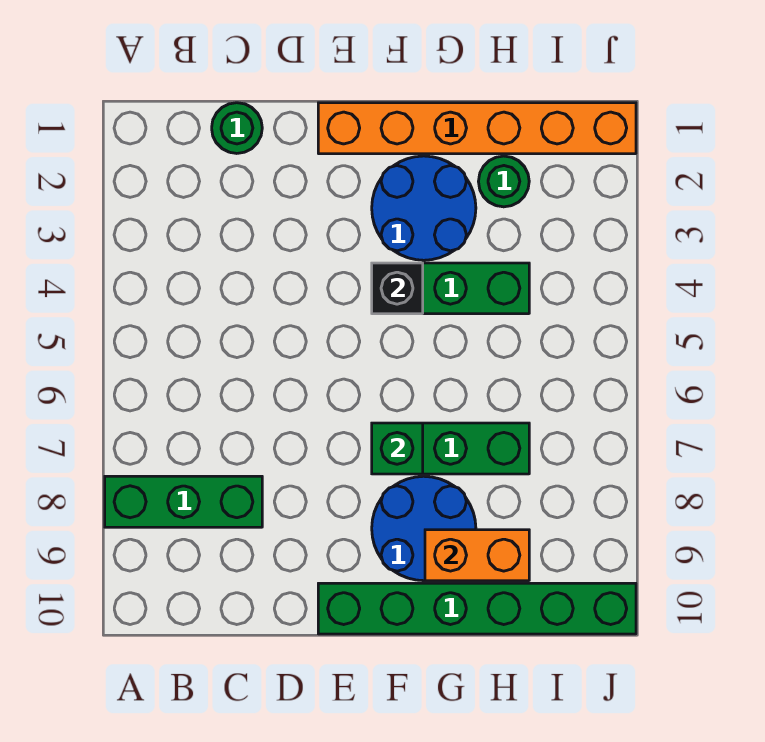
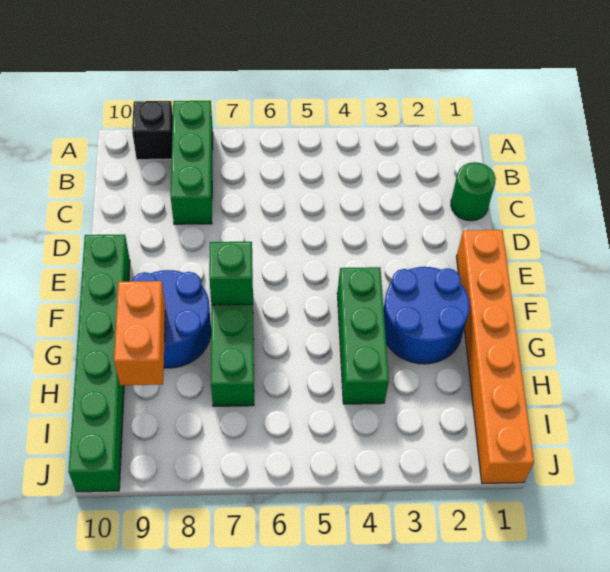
black brick F4 level 2 -> black brick A9 level 1
green round brick H2 level 1 -> none

